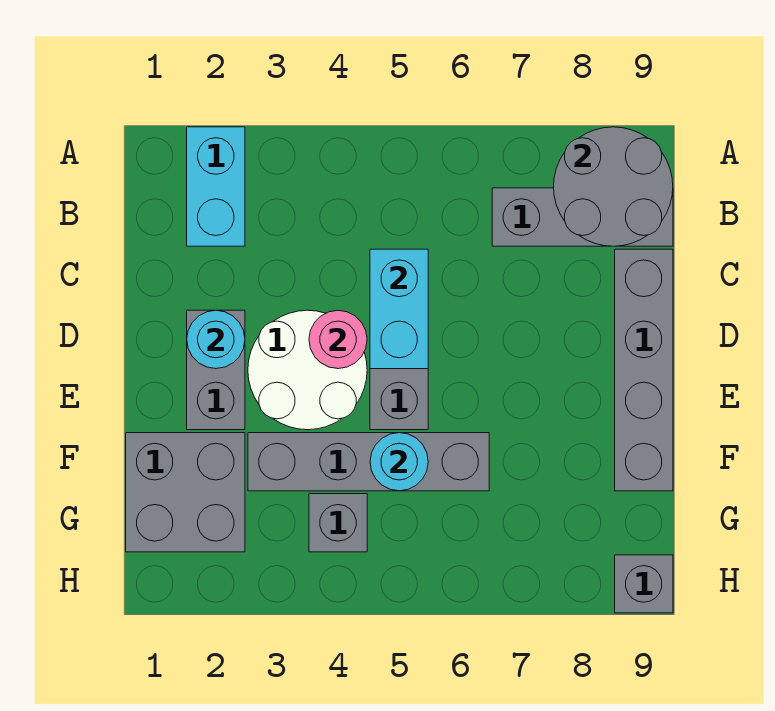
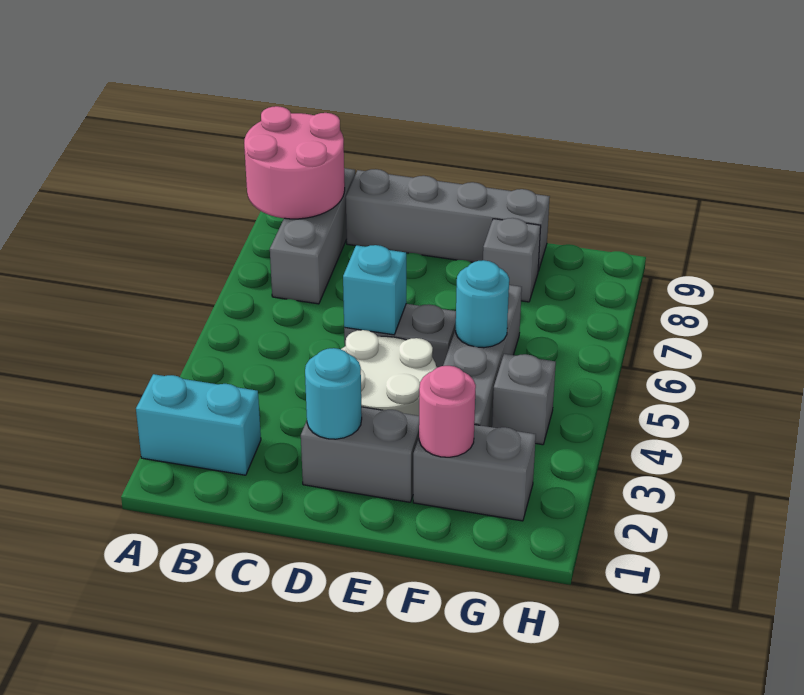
grey round brick A8:B9 level 2 -> pink round brick A8:B9 level 2
cyan brick C5:D5 level 2 -> cyan brick D5 level 2
pink round brick D4 level 2 -> pink round brick F2 level 2
grey brick F1:G2 level 1 -> grey brick F2:G2 level 1
grey brick H9 level 1 -> grey brick F8 level 1

